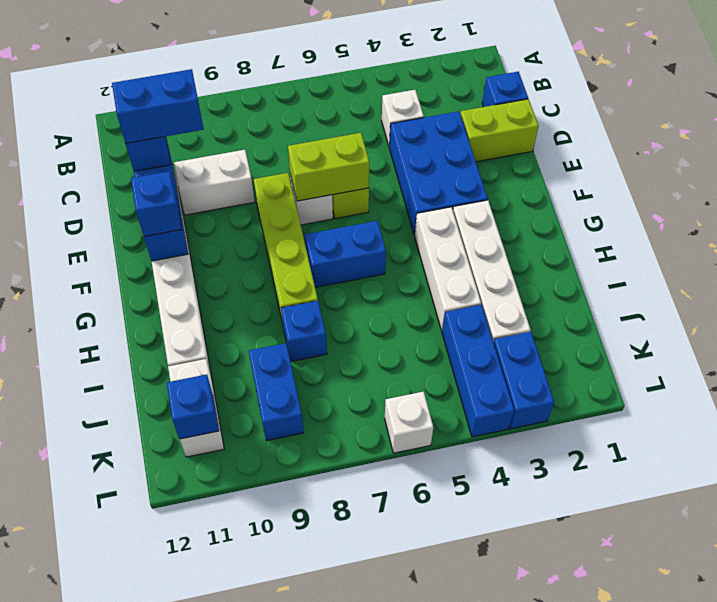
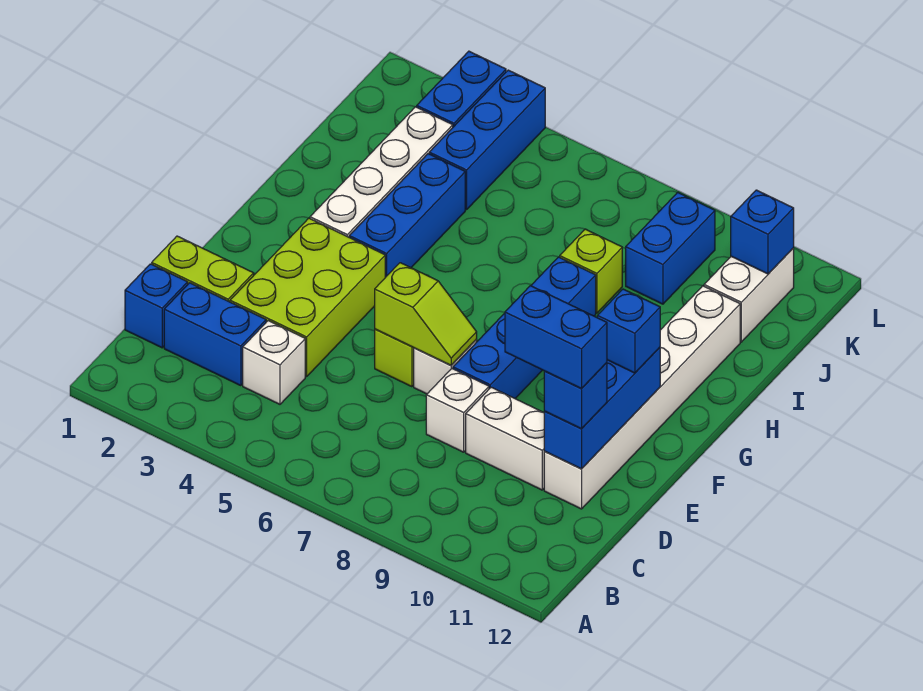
blue brick D3:F4 level 1 -> lime brick D3:F4 level 1
lime brick E6:E7 level 2 -> lime slope E6:E7 level 2 top 6
lime brick E8:H8 level 1 -> blue brick E8:H8 level 1
white brick G4:I4 level 1 -> blue brick G4:I4 level 1
blue brick G6:G7 level 1 -> blue brick C2:C3 level 1
blue brick I8 level 1 -> lime brick I8 level 1
white brick L6 level 1 -> white brick D8 level 1

